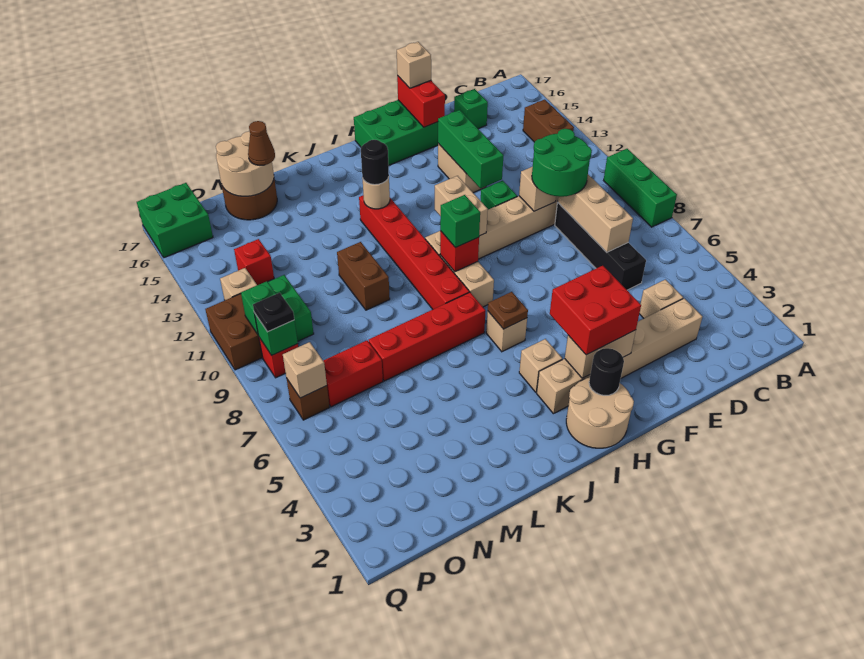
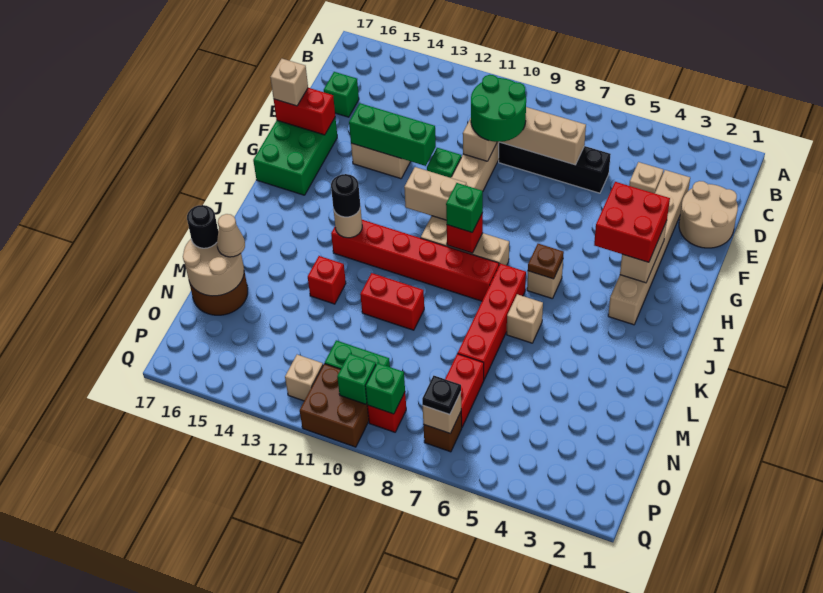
green brick A8:A10 level 1 -> none
brown brick B13:B14 level 1 -> none
tan round brick H1:I2 level 1 -> tan round brick D1:E2 level 1
black round brick H2 level 2 -> black round brick M17 level 3
tan brick I4 level 1 -> tan brick K6 level 1
brown brick L10:L11 level 1 -> red brick L10:L11 level 1
brown cone M16 level 3 -> tan cone M16 level 3
red brick O13 level 1 -> red brick L13 level 1
black plate P9 level 3 -> black plate P7 level 3
green brick P16:Q17 level 1 -> none

